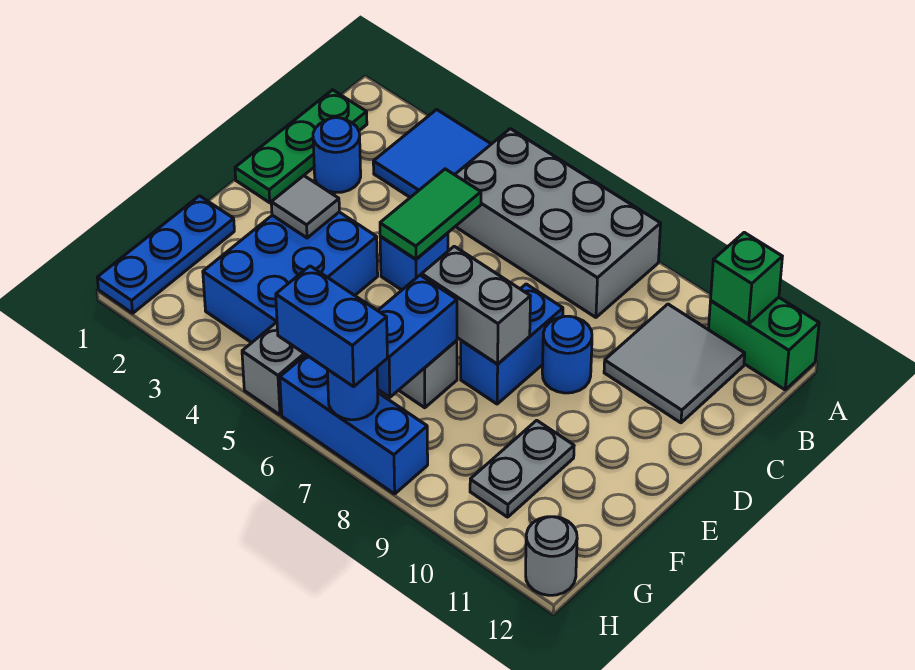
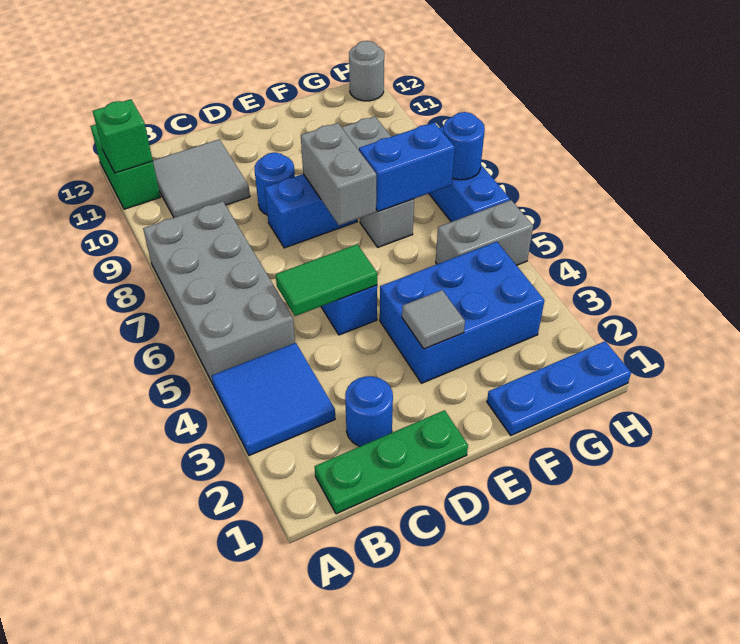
blue brick H6:H7 level 3 -> none

